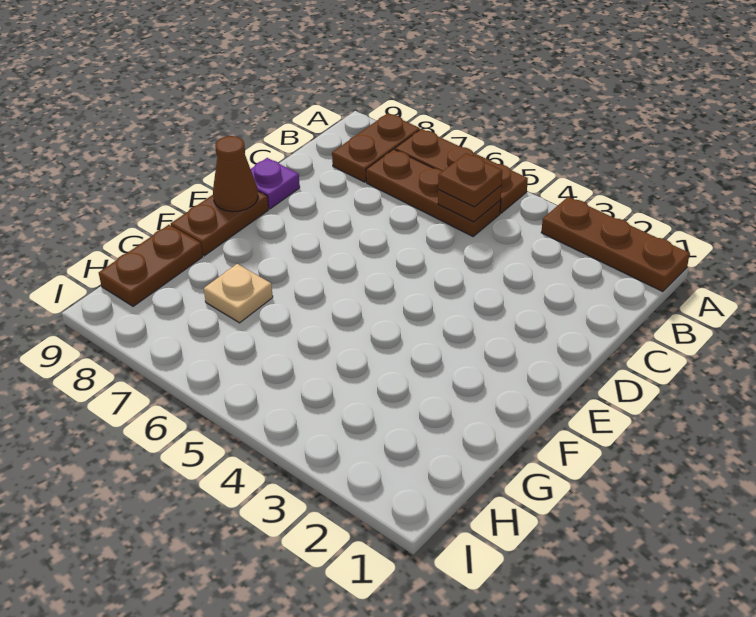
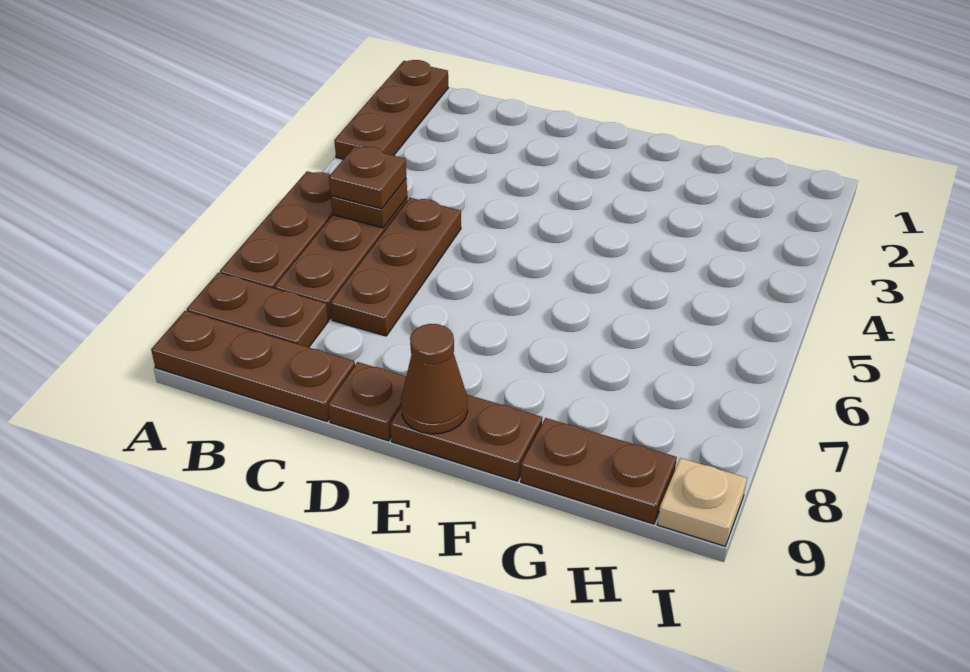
none -> brown plate A9:C9 level 1
none -> brown plate C5:C7 level 1
purple plate D9 level 1 -> brown plate D9 level 1
tan plate G7 level 1 -> tan plate I9 level 1

